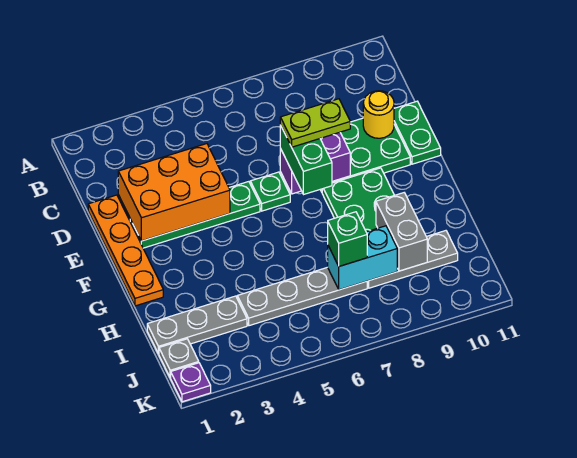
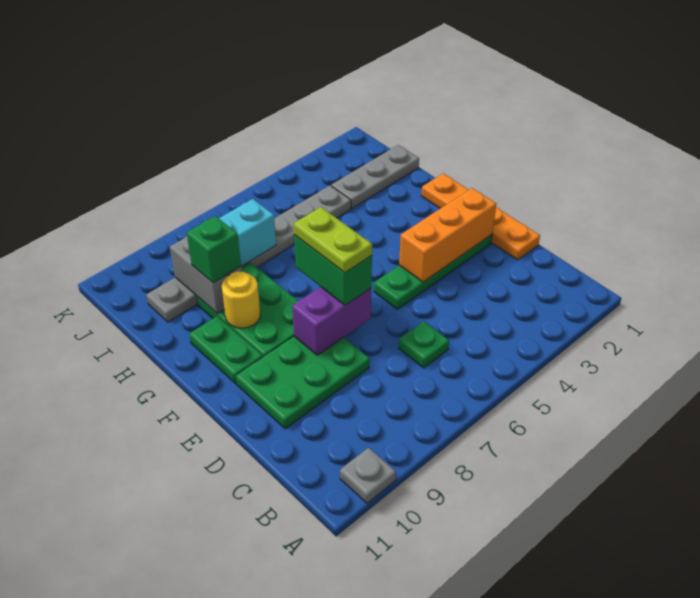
orange brick D2:E4 level 2 -> orange brick E2:E4 level 2
yellow round brick D10 level 2 -> yellow round brick G9 level 2
green plate D11:E11 level 1 -> green plate F10:G10 level 1
green plate E6 level 1 -> green plate C6 level 1
lime plate E7:E8 level 4 -> lime plate E7:F7 level 4
green brick I7 level 3 -> green brick H9 level 3
grey plate J1 level 1 -> grey plate A10 level 1
purple plate K1 level 1 -> none

